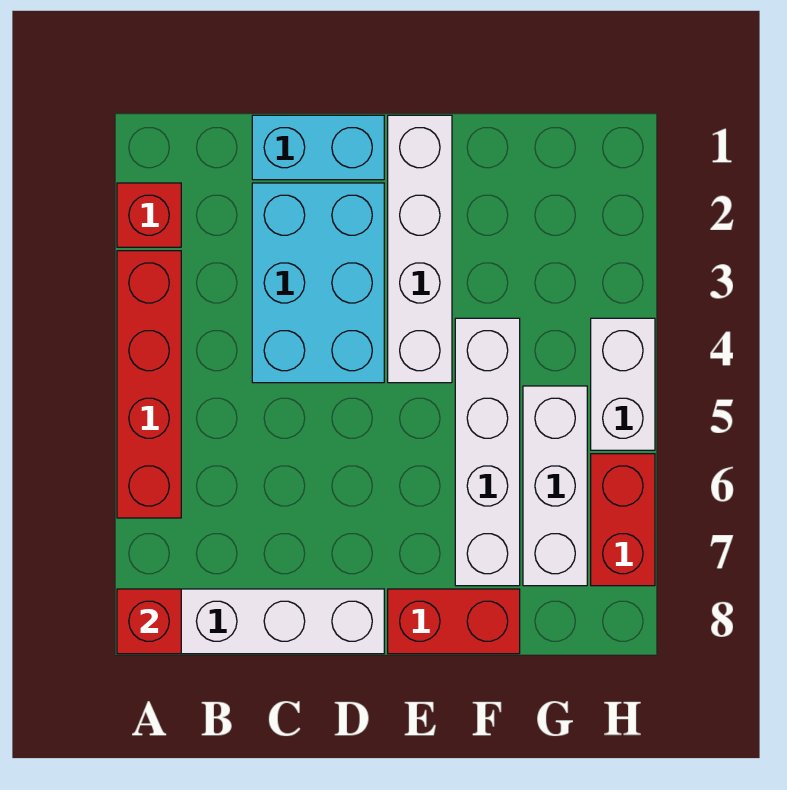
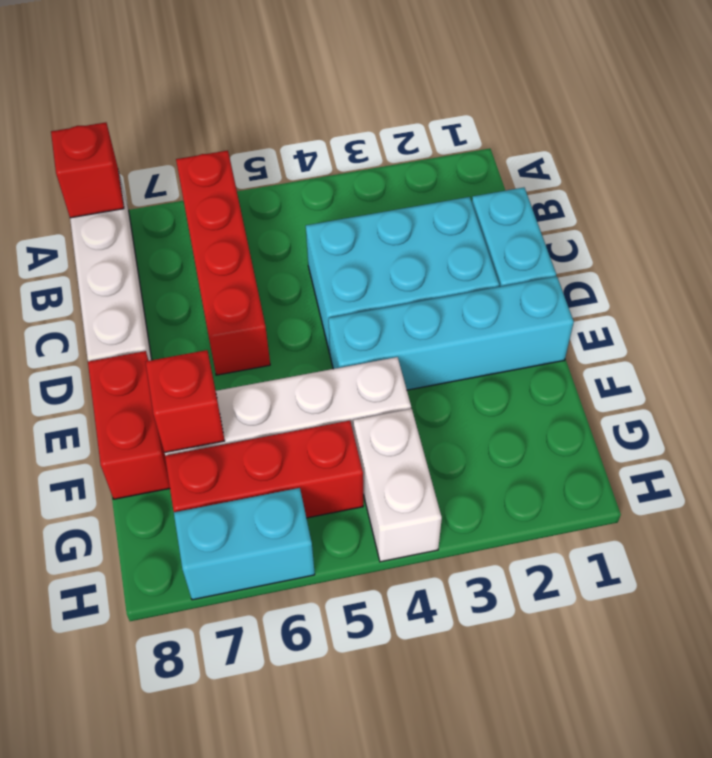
red brick A2 level 1 -> red brick F7 level 2
red brick A3:A6 level 1 -> red brick A6:D6 level 1
white brick E1:E4 level 1 -> cyan brick E1:E4 level 1
white brick G5:G7 level 1 -> red brick G5:G7 level 1
white brick H4:H5 level 1 -> white brick G4:H4 level 1
red brick H6:H7 level 1 -> cyan brick H6:H7 level 1

